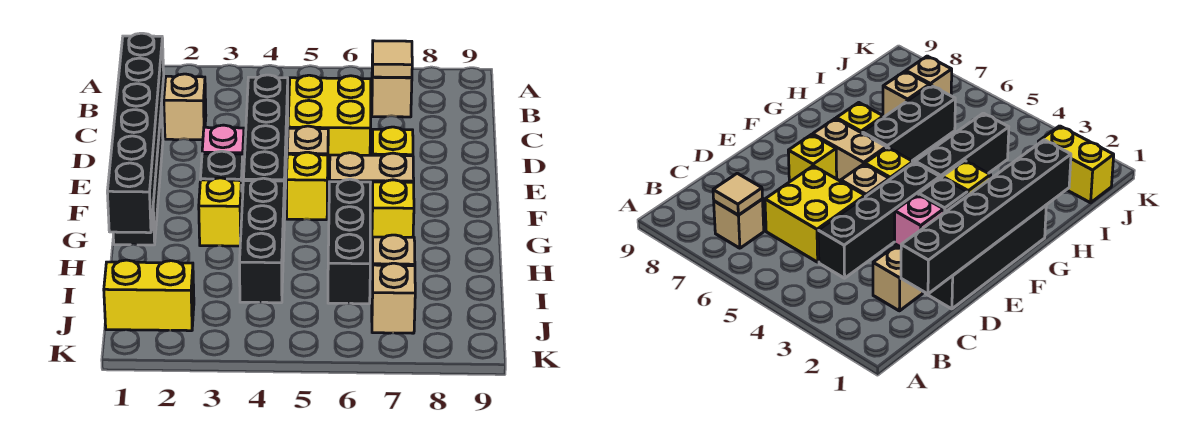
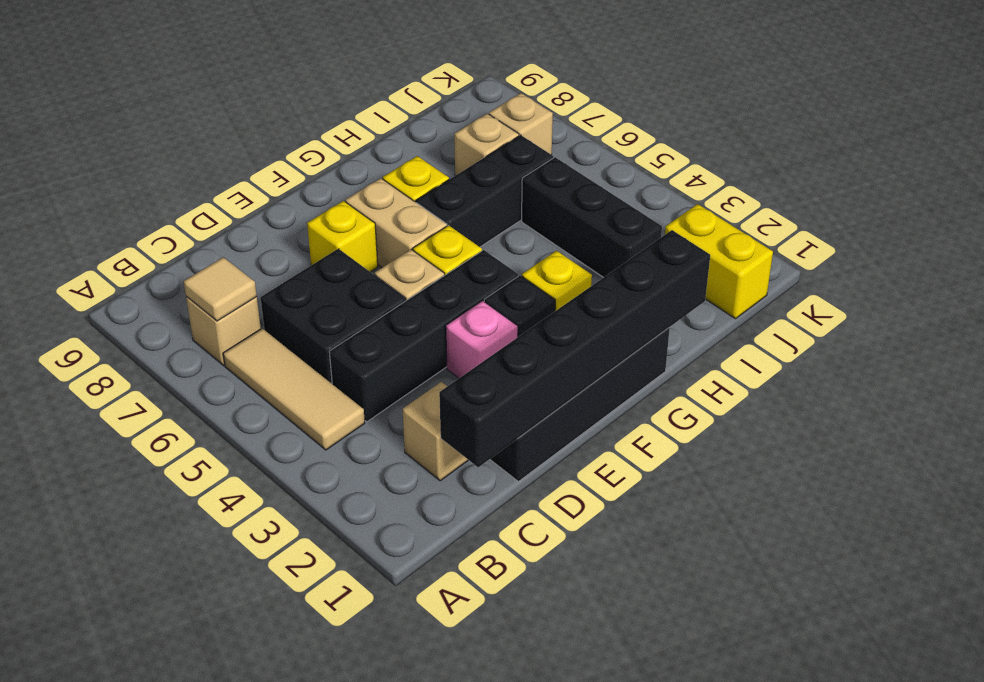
none -> tan tile B4:B6 level 1
yellow brick C5:D6 level 1 -> black brick C5:D6 level 1
black brick G4:I4 level 1 -> black brick I3:I5 level 1

